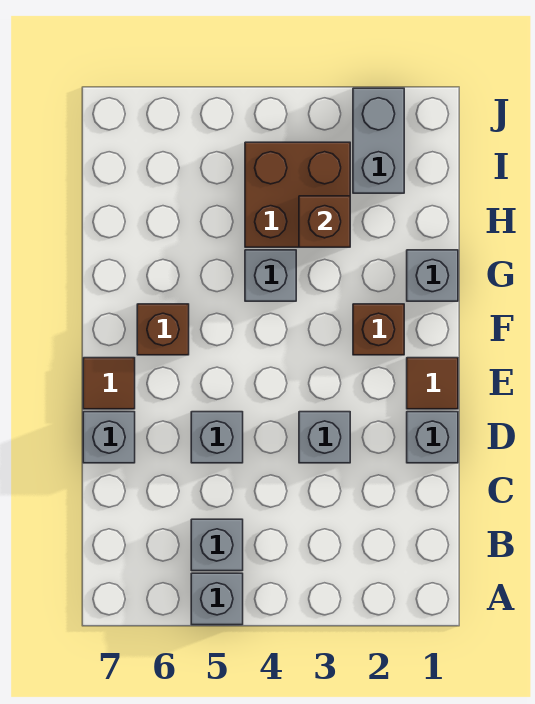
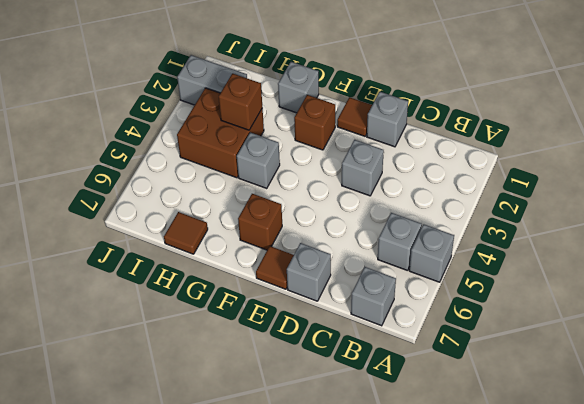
grey brick D5 level 1 -> grey brick B7 level 1
none -> brown tile H7 level 1

